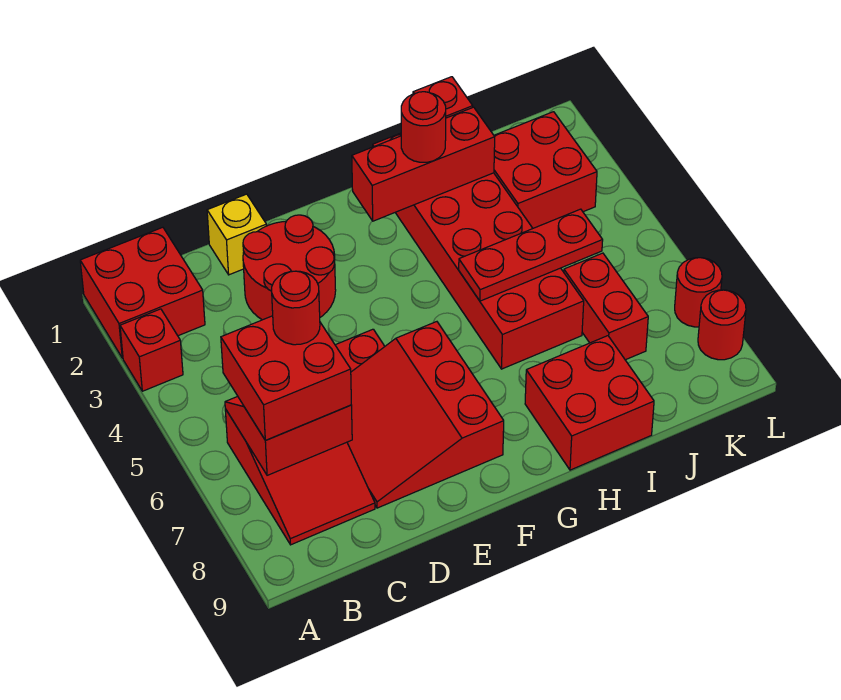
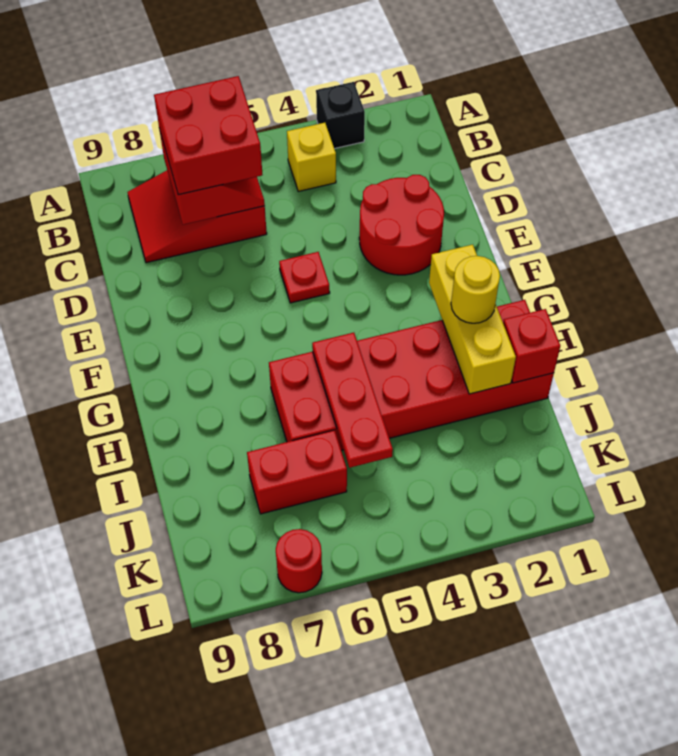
red brick A1:B2 level 1 -> none
red brick A3 level 1 -> black brick A3 level 1
red round brick C6 level 4 -> none
yellow brick D1 level 1 -> yellow brick B4 level 1
red slope D6:F8 level 1 top F -> none
red brick G2:I2 level 2 -> yellow brick G2:I2 level 2
red round brick H2 level 3 -> yellow round brick H2 level 3
red brick H8:I9 level 1 -> none
red brick J2:K3 level 1 -> none
red round brick L8 level 1 -> none

